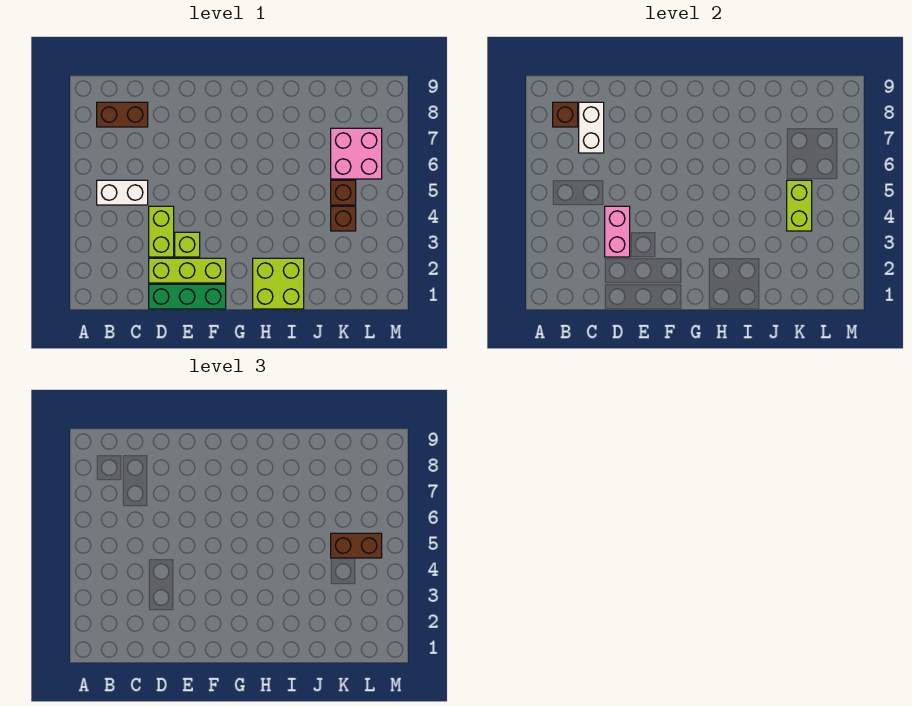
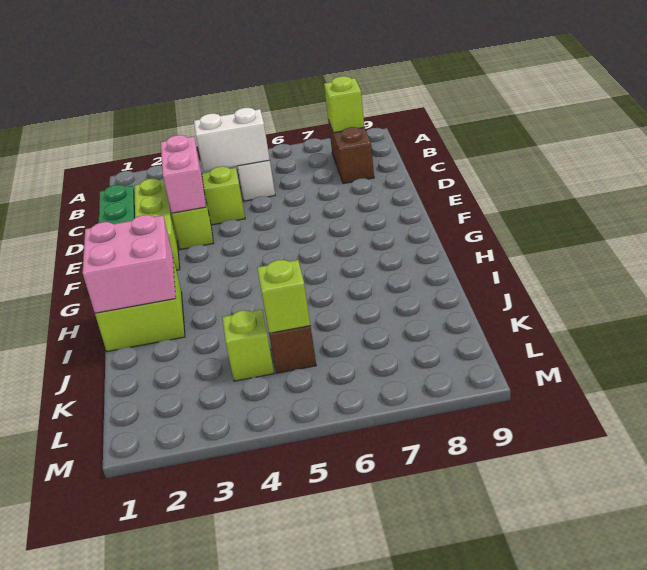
brown brick B8 level 2 -> lime brick B8 level 2
white brick C7:C8 level 2 -> white brick C4:C5 level 2
pink brick D3:D4 level 2 -> pink brick D3:E3 level 2
brown brick K4 level 1 -> lime brick K4 level 1
lime brick K4:K5 level 2 -> lime brick K5 level 2
brown brick K5:L5 level 3 -> none
pink brick K6:L7 level 1 -> pink brick H1:I2 level 2

